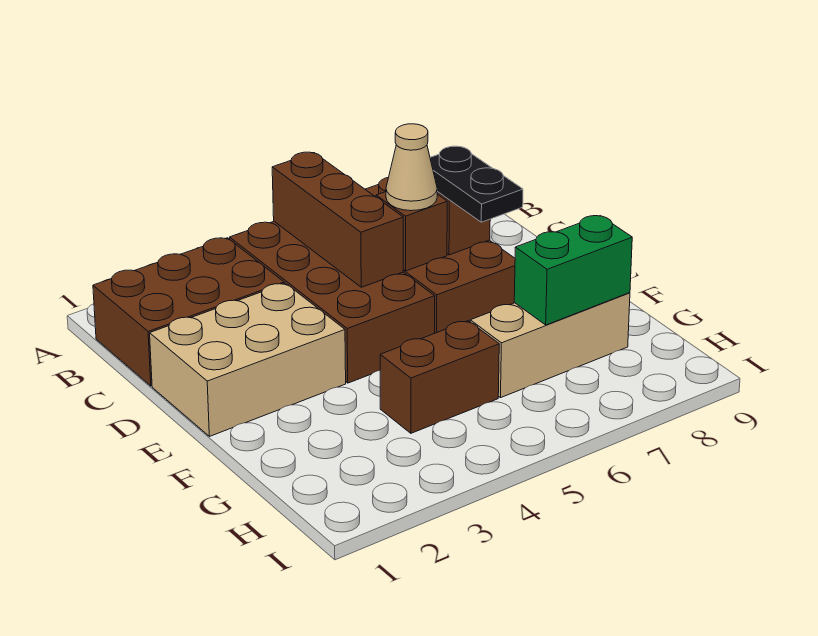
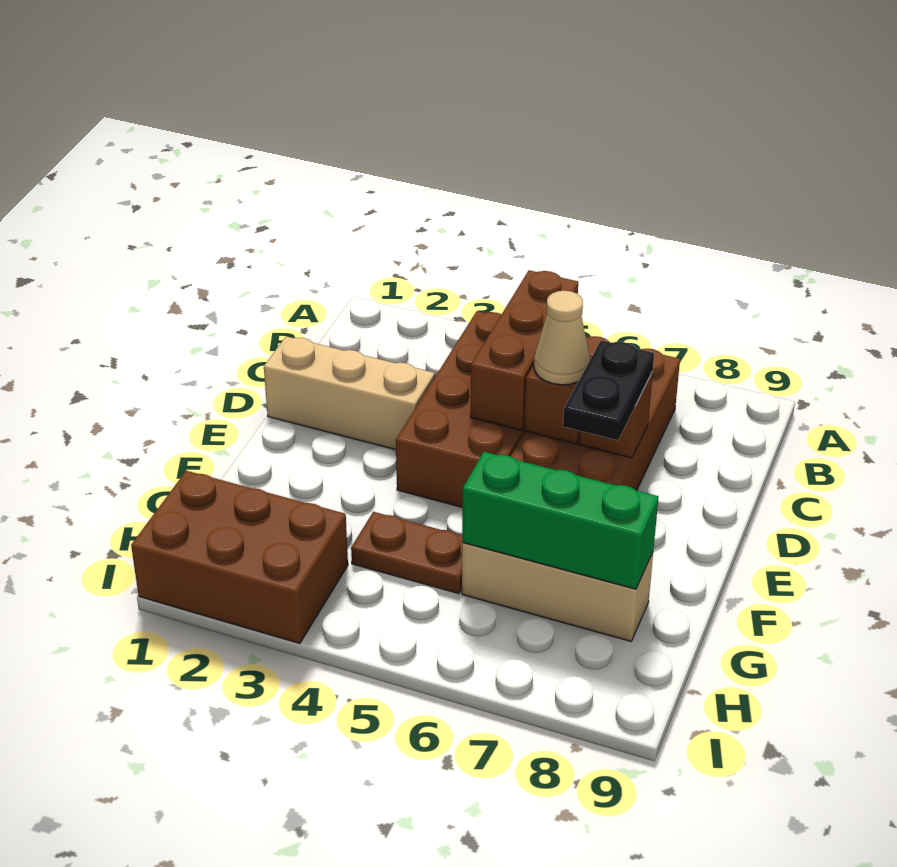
brown brick B1:C3 level 1 -> brown brick H1:I3 level 1
tan brick D1:E3 level 1 -> tan brick D1:D3 level 1
brown brick G4:G5 level 1 -> brown plate G4:G5 level 1
green brick G7:G8 level 2 -> green brick G6:G8 level 2

